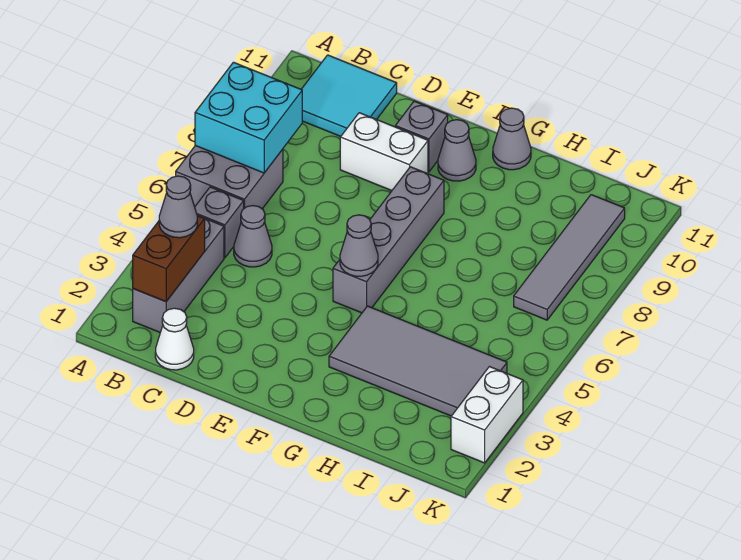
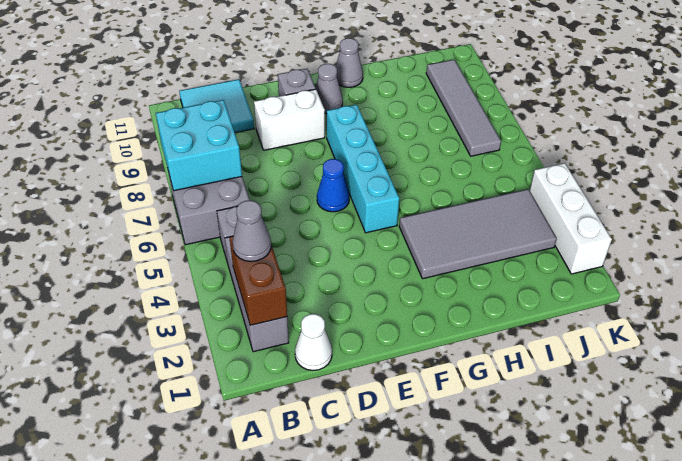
grey cone C5 level 1 -> none
none -> blue cone E6 level 1
grey brick F5:F8 level 1 -> cyan brick F5:F8 level 1
grey cone F5 level 2 -> none
white brick K2:K3 level 1 -> white brick K2:K4 level 1

